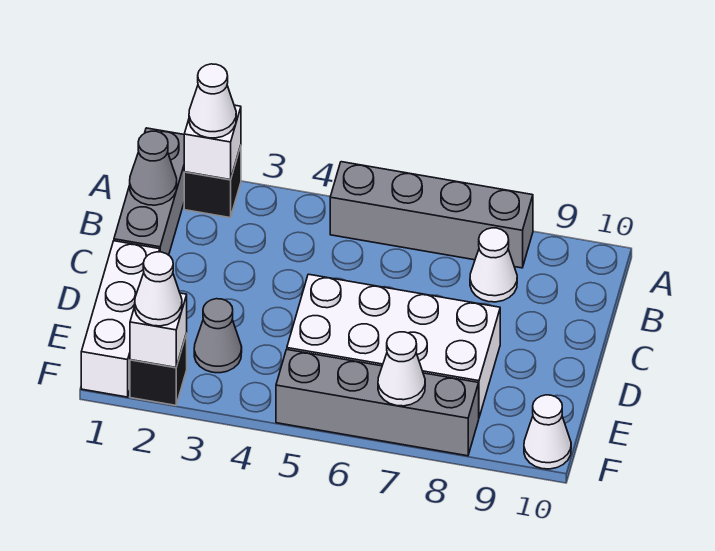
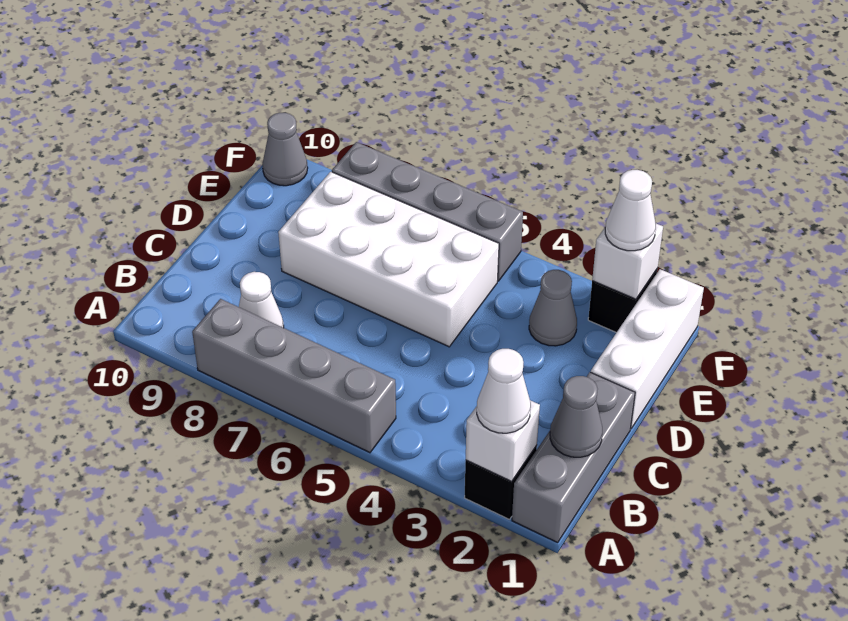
white cone F7 level 2 -> none
white cone F10 level 1 -> grey cone F10 level 1

